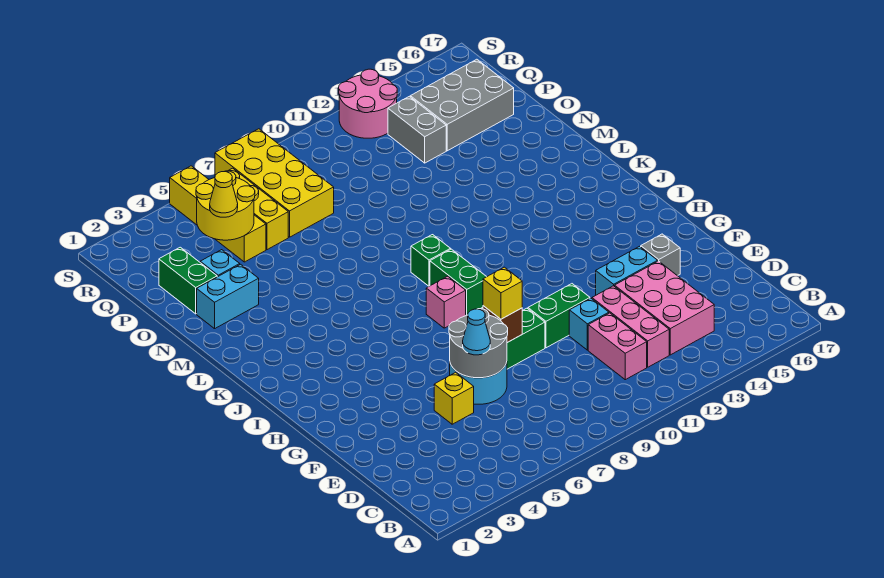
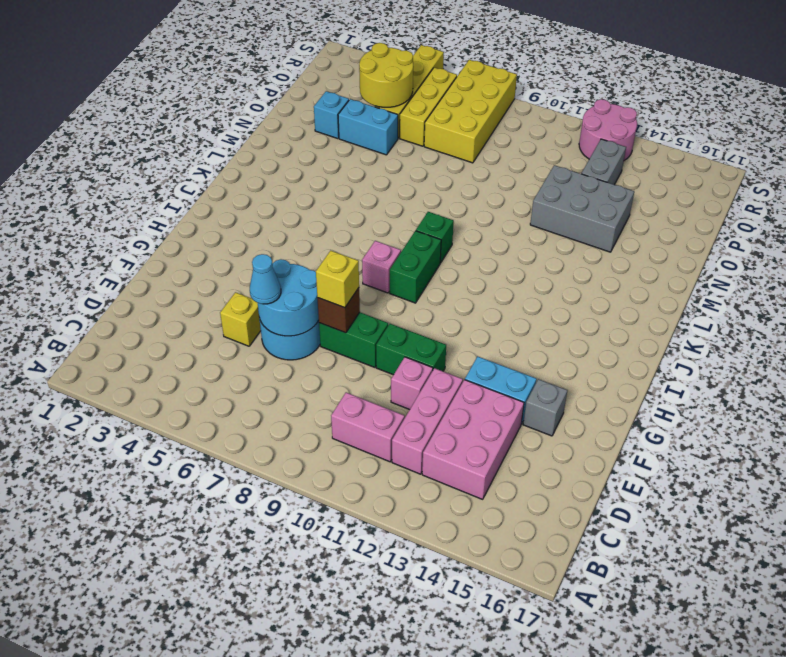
pink brick C11:D11 level 1 -> pink brick C10:C11 level 1
grey round brick E6:F7 level 2 -> cyan round brick E6:F7 level 2
cyan brick E11 level 1 -> pink brick E11 level 1
cyan brick N2:N3 level 1 -> cyan brick O4:O5 level 1
green brick O2:P2 level 1 -> none
yellow cone P4 level 3 -> none
grey brick P14:Q16 level 1 -> grey brick N12:O14 level 1

